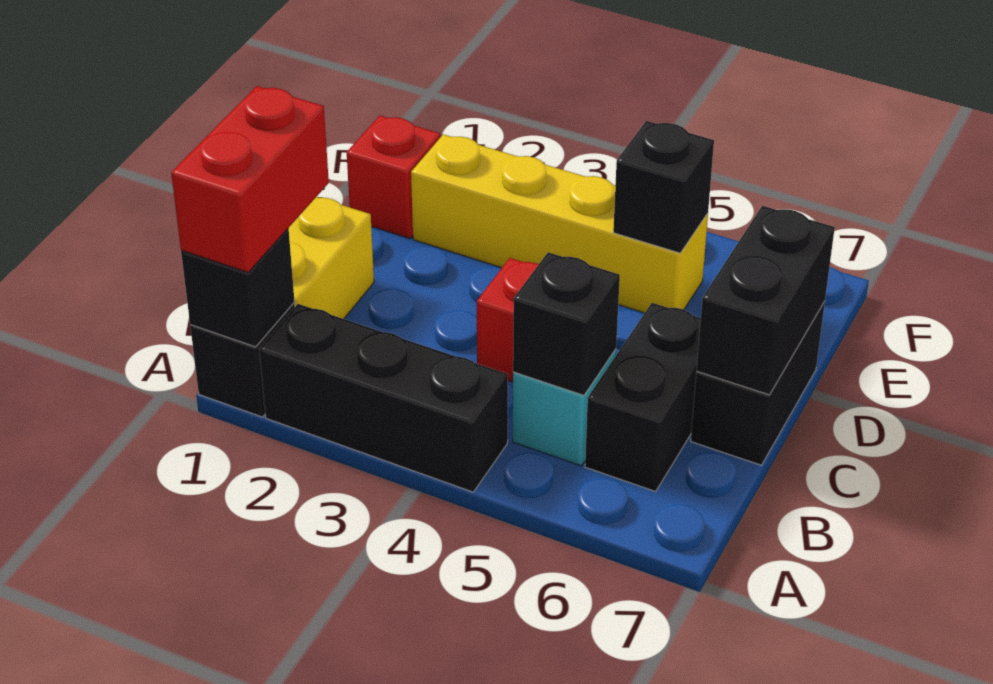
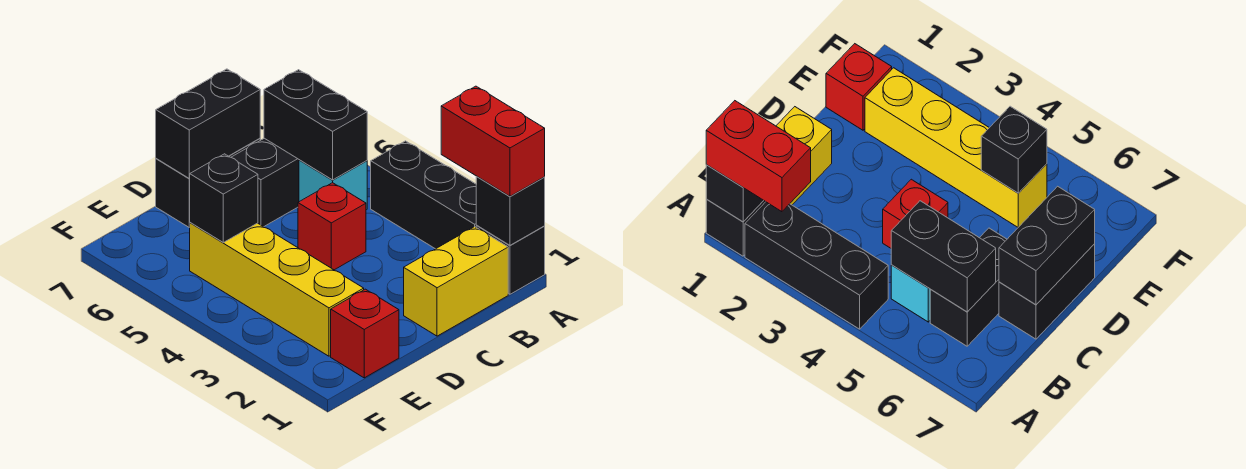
red brick A1:B1 level 3 -> red brick A1:A2 level 3
black brick B5 level 2 -> black brick B5:B6 level 2

